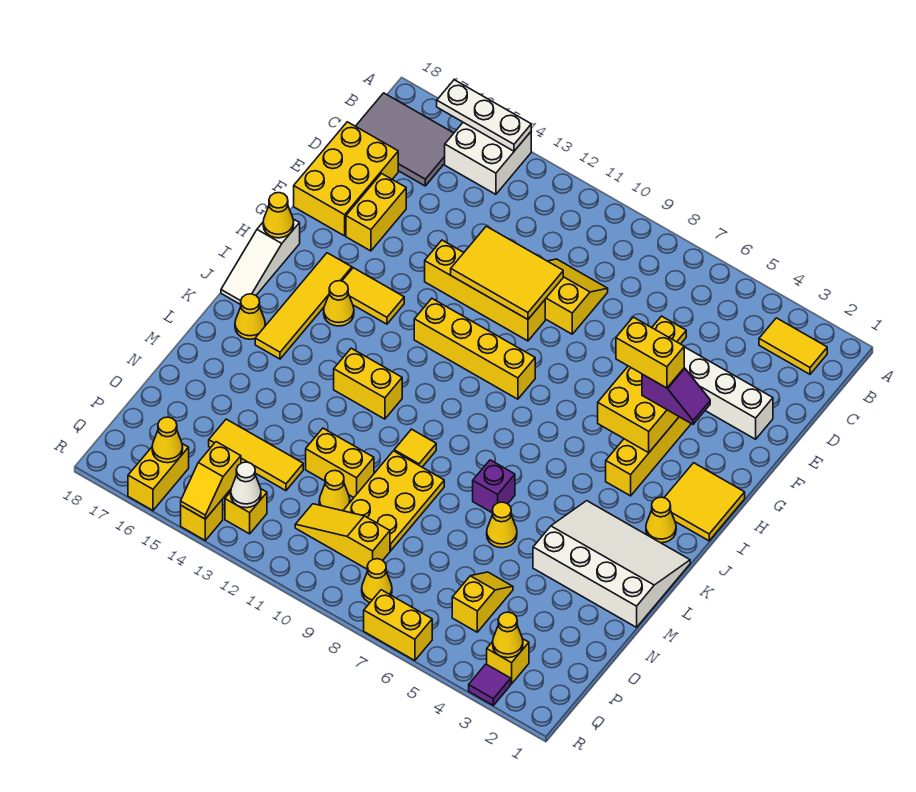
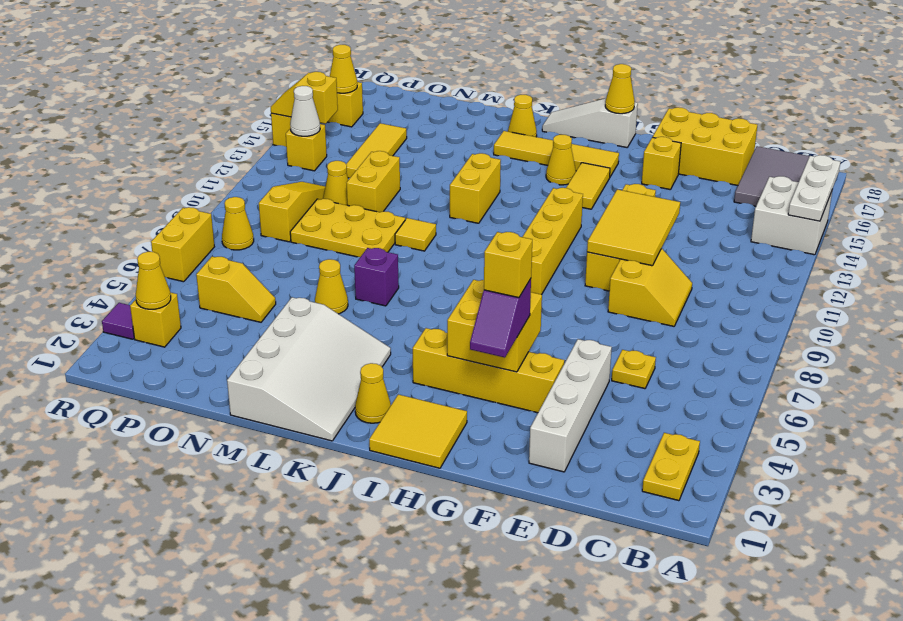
yellow tile B2:B3 level 1 -> yellow plate B2:B3 level 1
yellow brick E16:F16 level 1 -> yellow brick F16 level 1
yellow brick G4:G5 level 4 -> yellow brick G4 level 4

